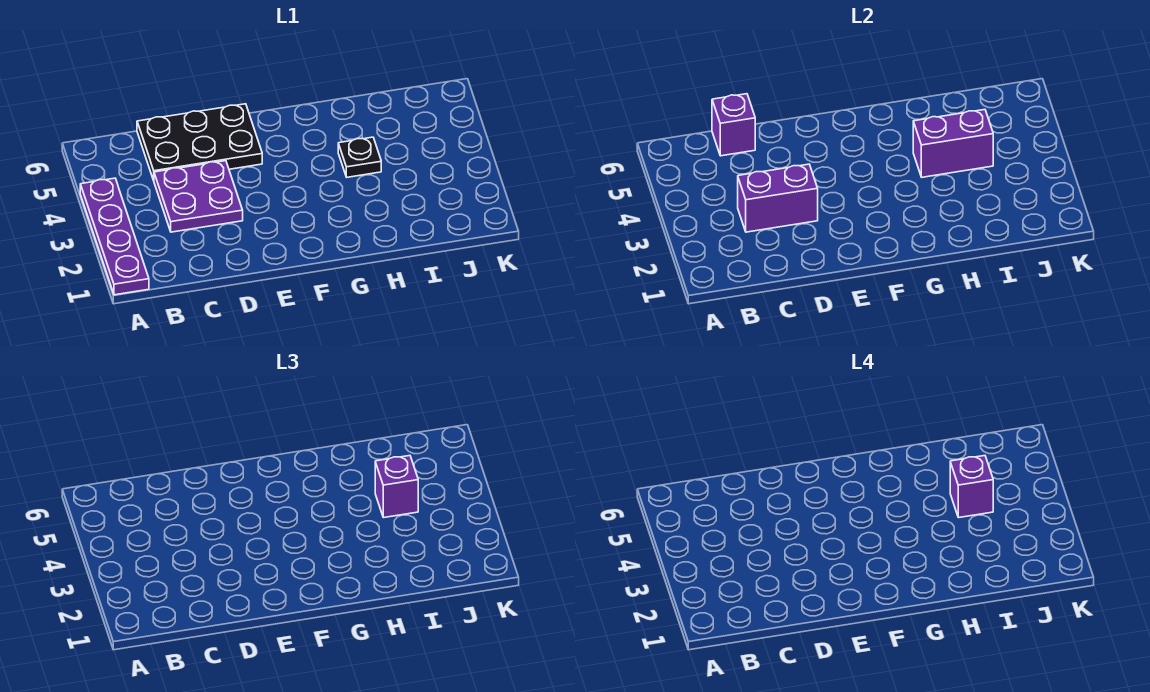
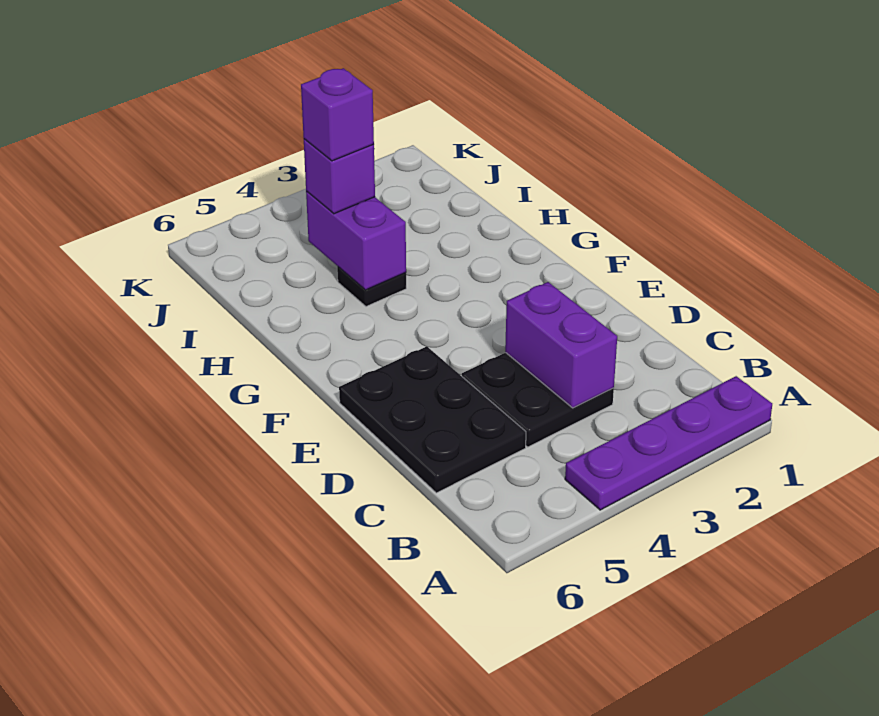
purple plate C3:D4 level 1 -> black plate C3:D4 level 1
purple brick C6 level 2 -> none

